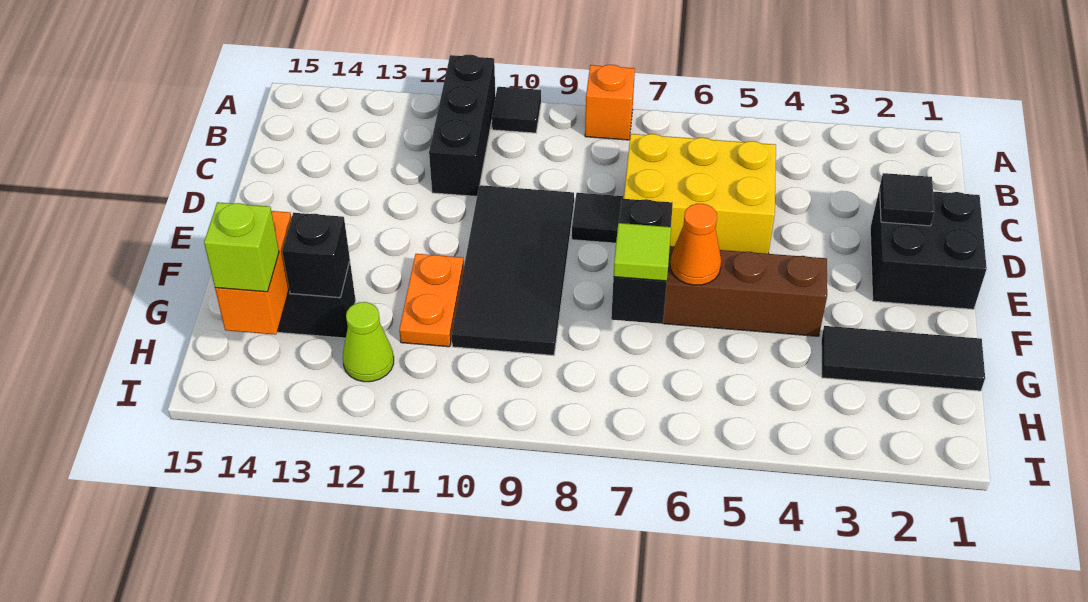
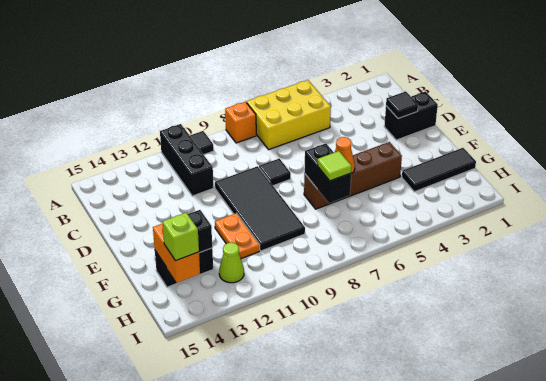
yellow brick C5:D7 level 1 -> yellow brick A5:B7 level 1
black brick D1:E2 level 1 -> black brick D1:D2 level 1

